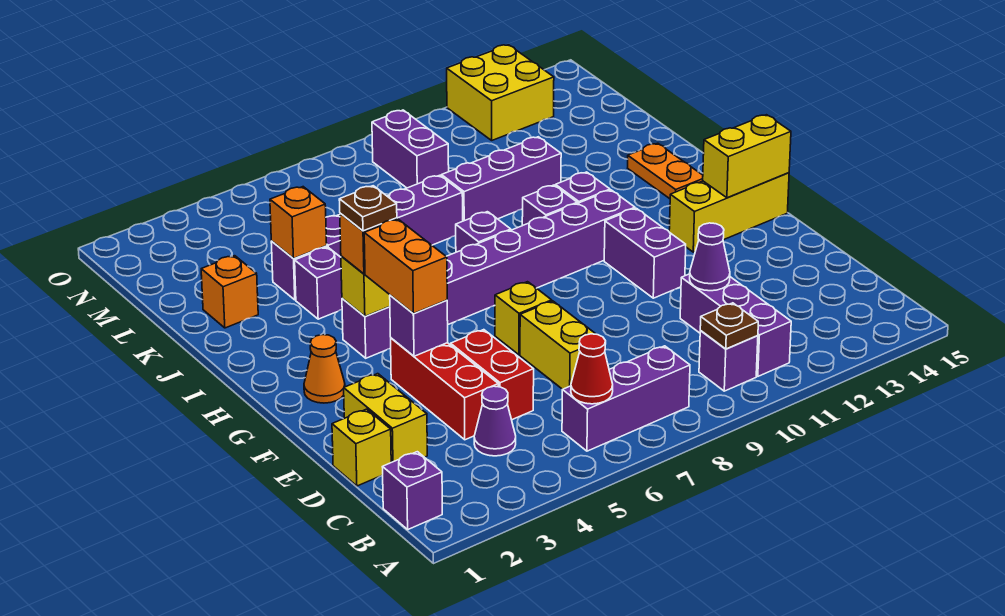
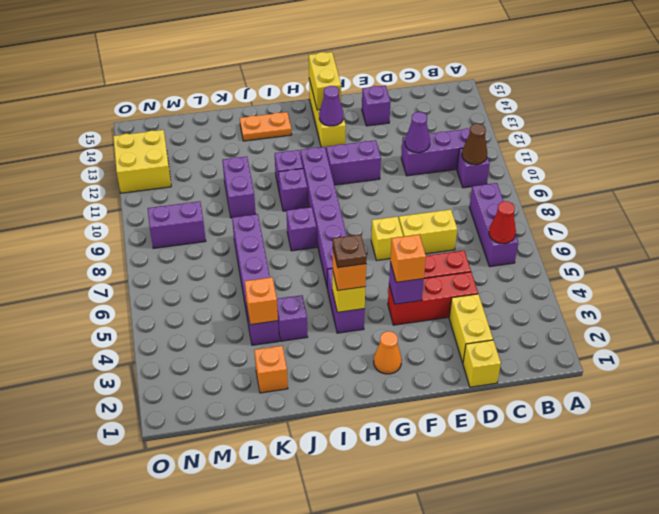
purple brick B1 level 1 -> purple brick E14 level 1
brown plate B10 level 2 -> brown cone B10 level 2
purple cone C4 level 1 -> purple cone G13 level 2
yellow brick D2:E2 level 1 -> yellow brick D2:D3 level 1
orange brick F4:G4 level 3 -> orange brick F4 level 3
purple brick K9:K11 level 1 -> purple brick K10:K11 level 1

